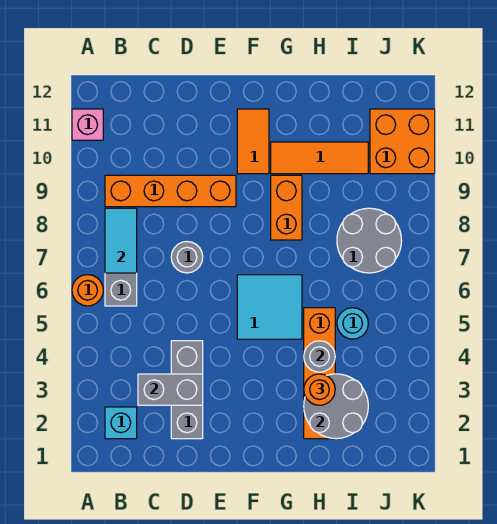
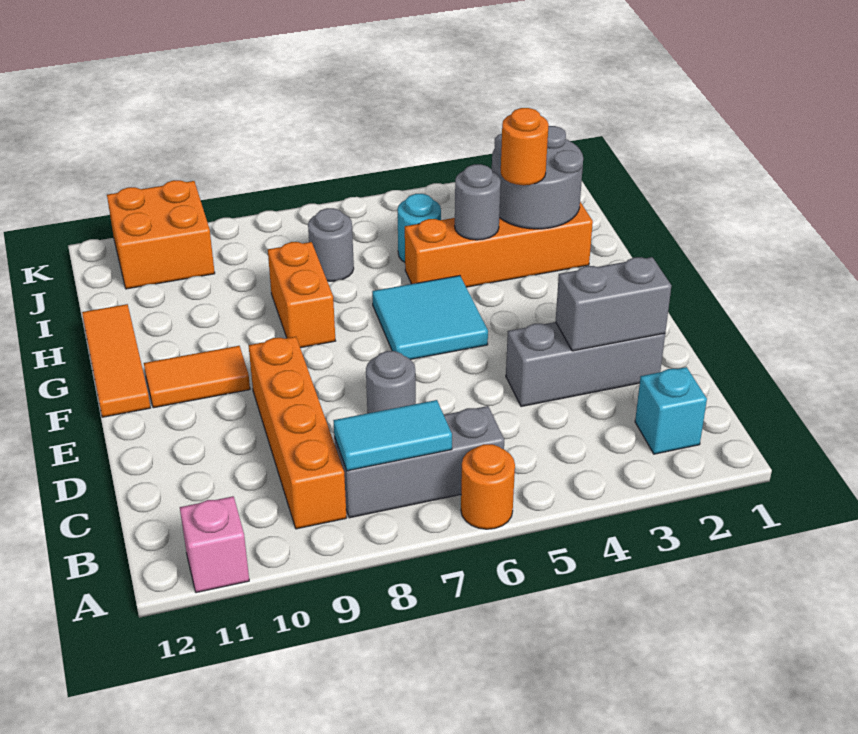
grey brick C3:D3 level 2 -> grey brick D2:D3 level 2
orange brick G8:G9 level 1 -> orange brick G8:H8 level 1
orange tile G10:I10 level 1 -> orange tile F12:H12 level 1
grey round brick I7:J8 level 1 -> grey round brick I7 level 1

